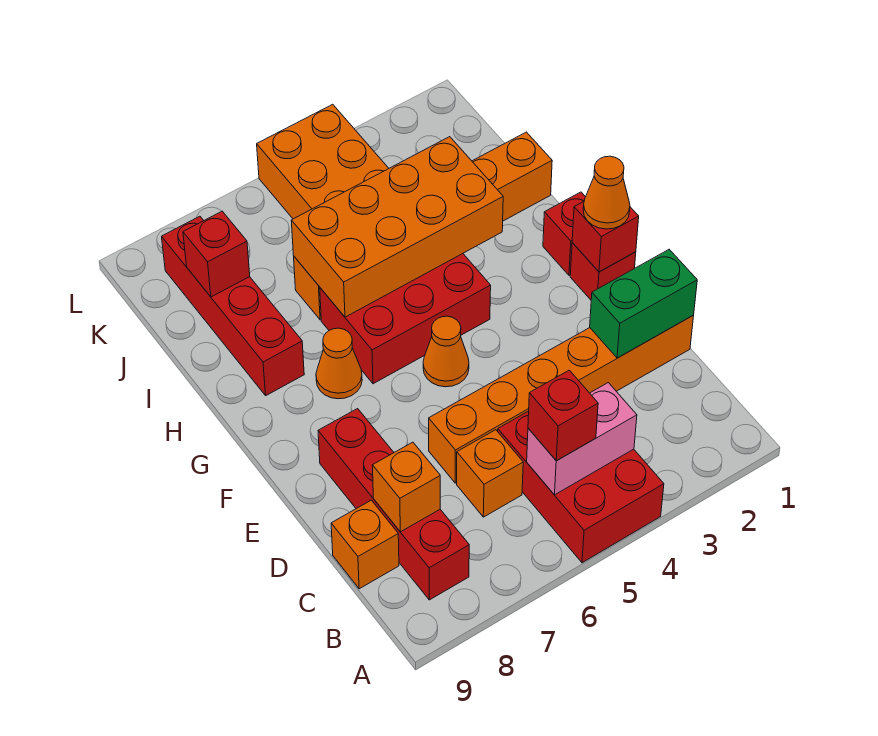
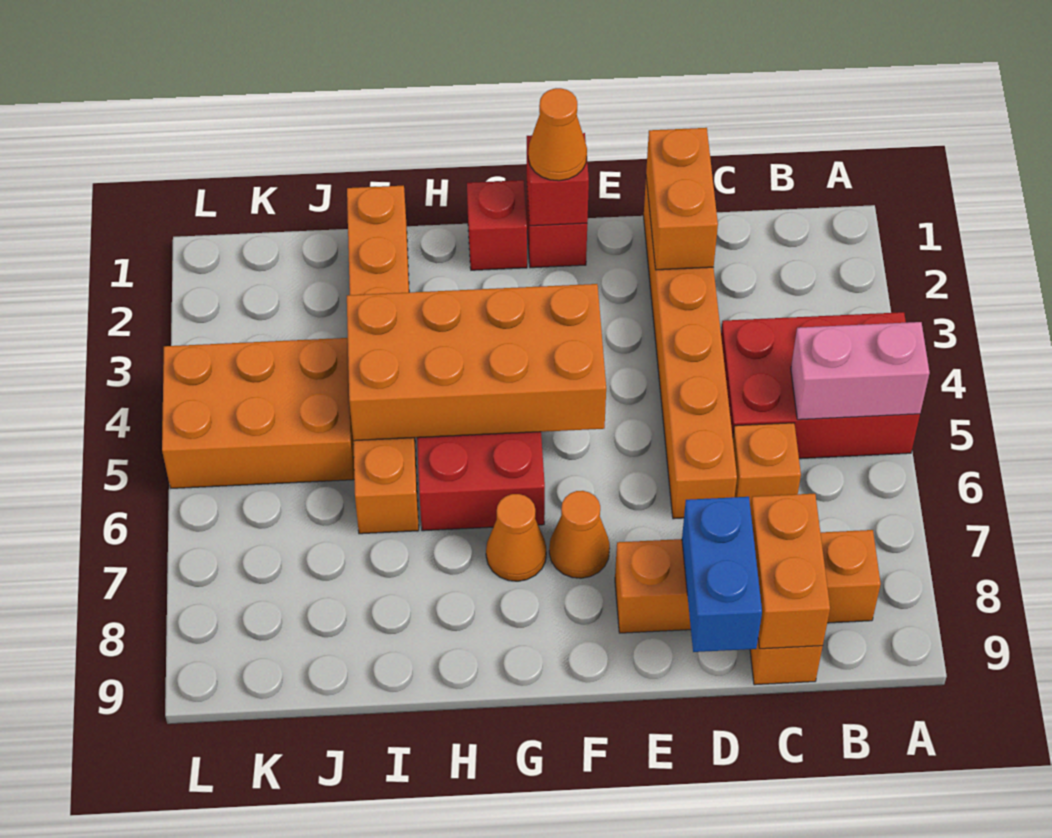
pink brick B4:B5 level 2 -> pink brick A5:B5 level 2
red brick B5 level 3 -> none
red brick B8:E8 level 1 -> orange brick B8:E8 level 1
orange brick C8 level 2 -> orange brick C8:C9 level 2
green brick D1:D2 level 2 -> orange brick D1:D2 level 2
none -> blue brick D8:D9 level 2
orange cone F5 level 1 -> orange cone F7 level 1
orange brick H3:I6 level 2 -> orange brick F4:I5 level 2
red brick H8:K8 level 1 -> none
red brick J8 level 2 -> none

